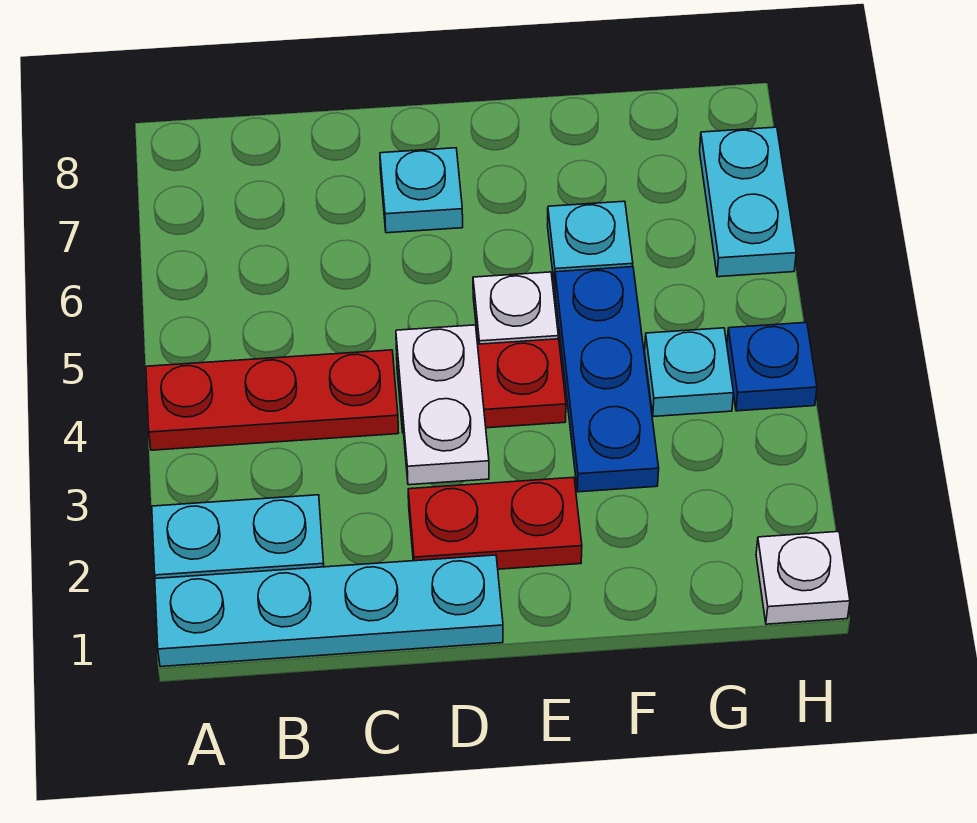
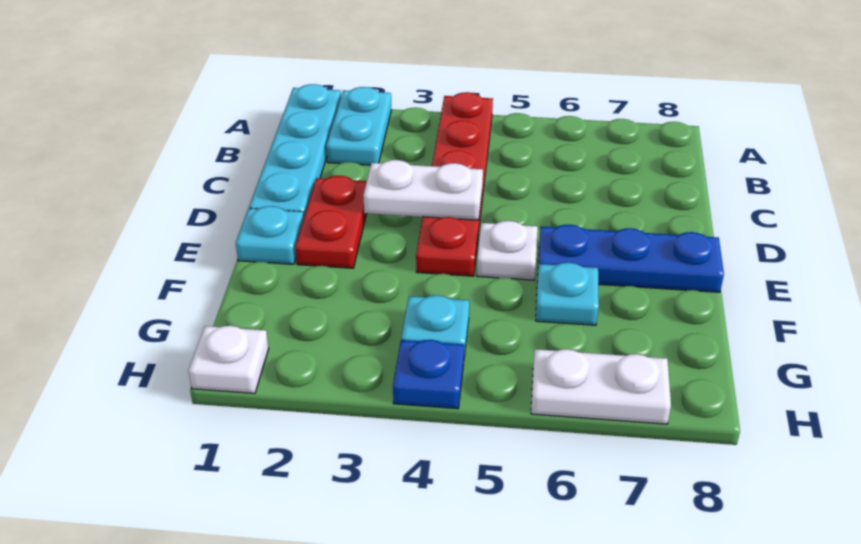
cyan plate D7 level 1 -> cyan plate E1 level 1
blue plate F3:F5 level 1 -> blue plate E6:E8 level 1
cyan plate H6:H7 level 1 -> white plate H6:H7 level 1

